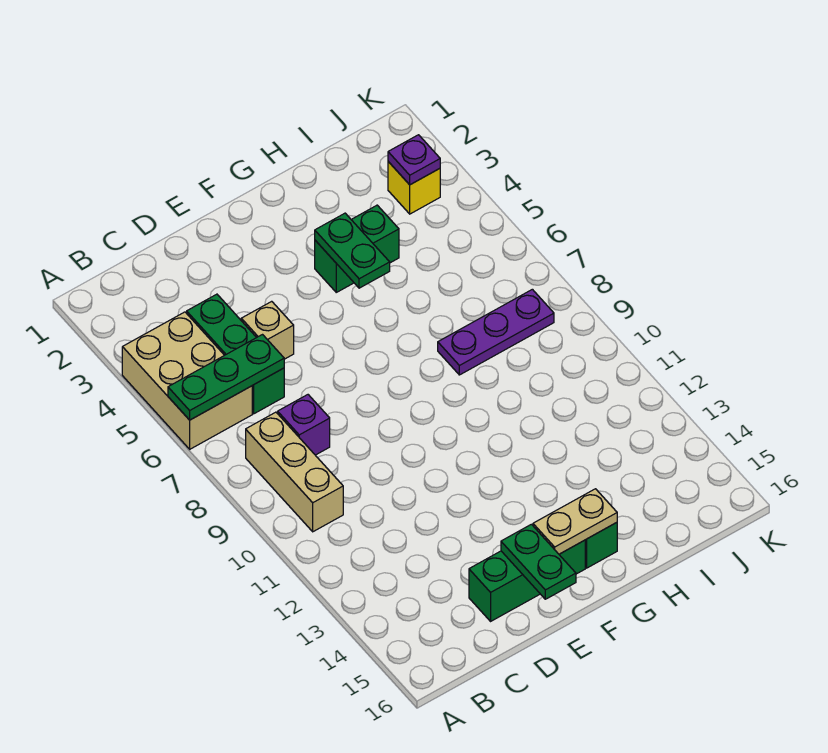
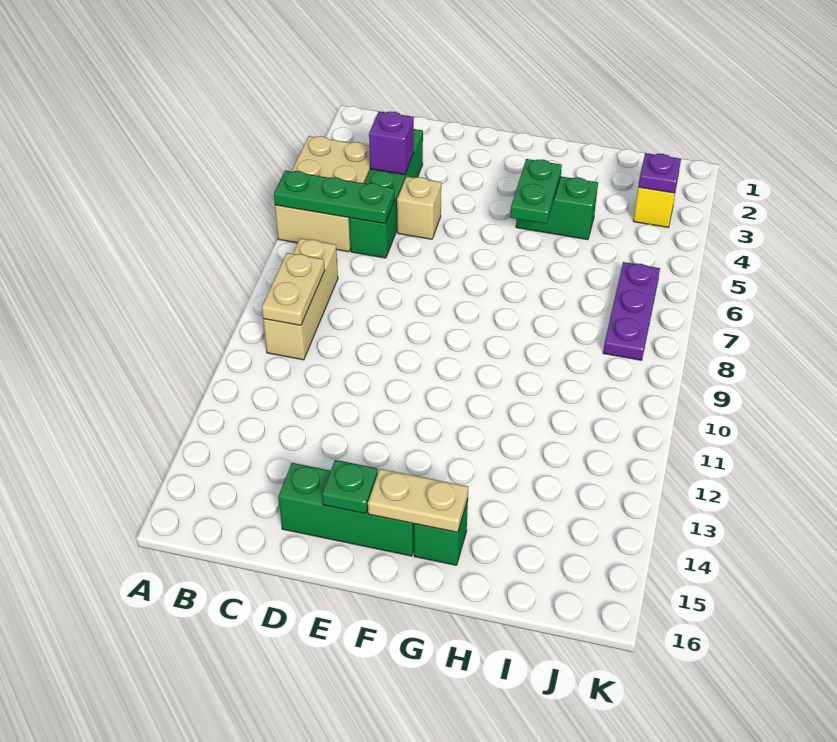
none -> tan plate B9:B10 level 2
green brick C4:C6 level 1 -> green brick C3:C6 level 1
purple brick C8 level 1 -> purple brick C4 level 2
green plate E15:E16 level 2 -> green plate E15 level 2
purple plate H8:J8 level 1 -> purple plate J6:J8 level 1

